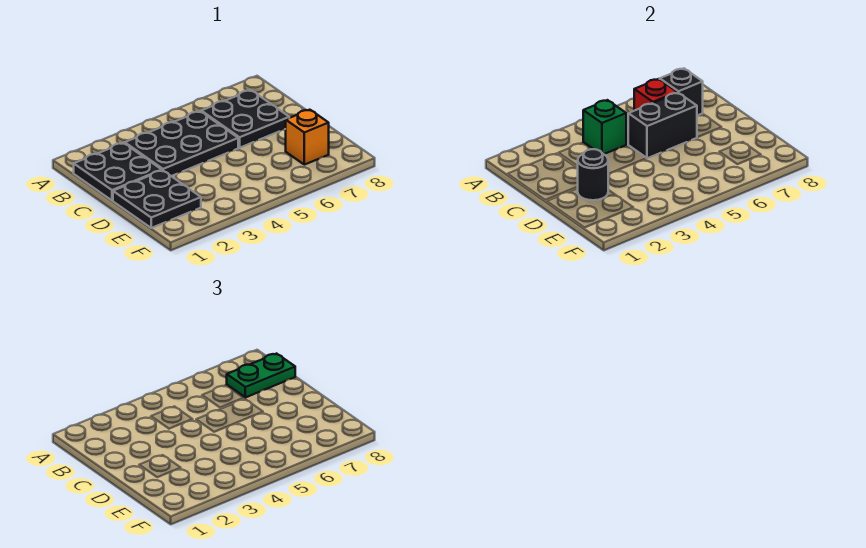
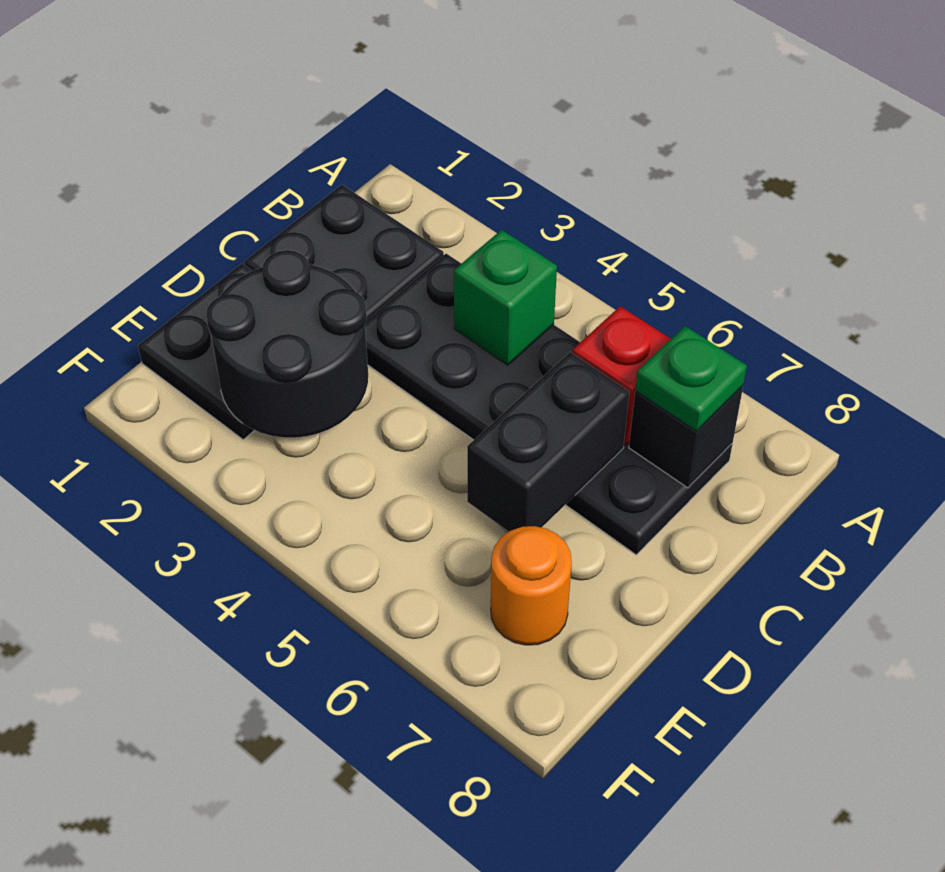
green plate B7:B8 level 3 -> green plate B7 level 3
black brick C5:C6 level 2 -> black brick C6:D6 level 2
black round brick D2 level 2 -> black round brick D2:E3 level 2
orange brick E7 level 1 -> orange round brick E7 level 1

